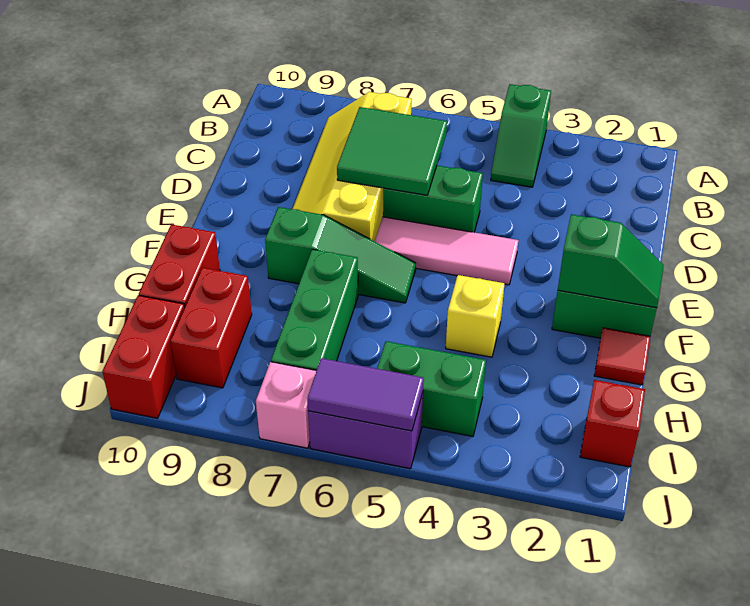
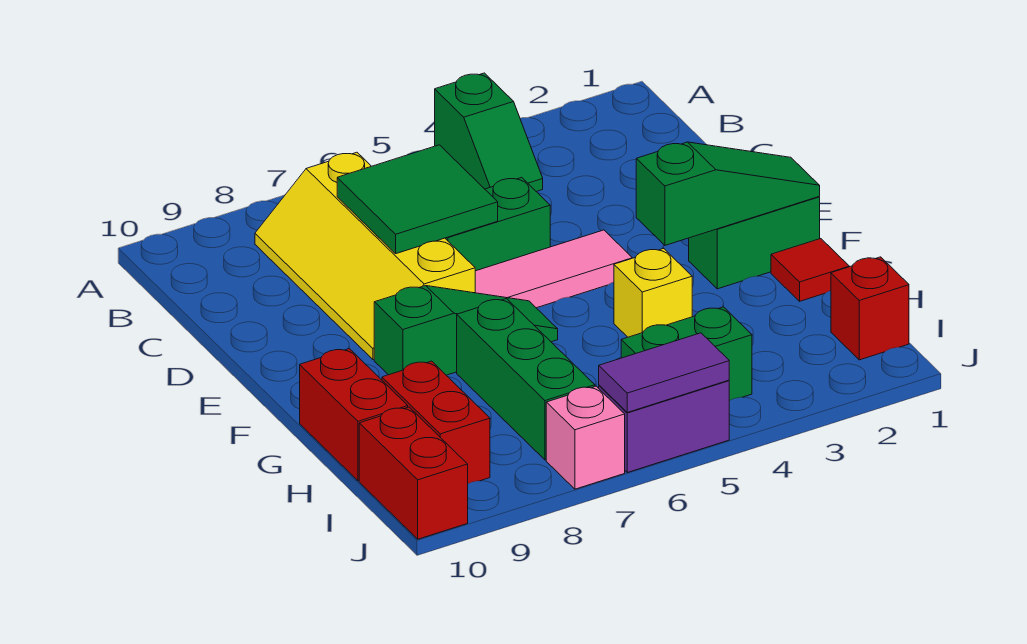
green slope F1:F2 level 2 top 2 -> green slope F1:F3 level 2 top 3

